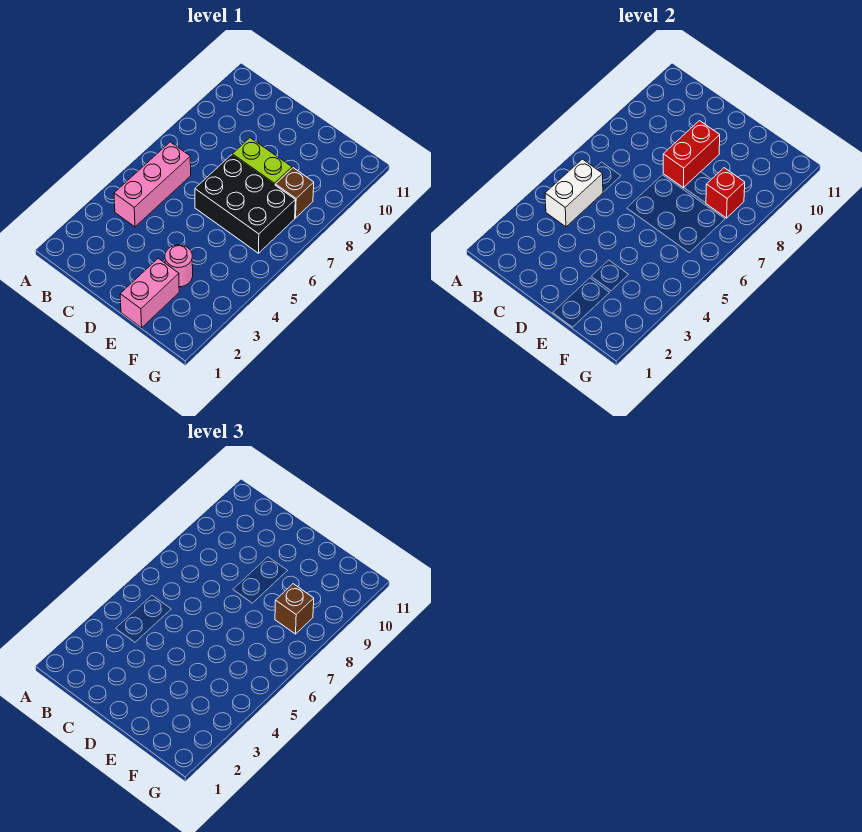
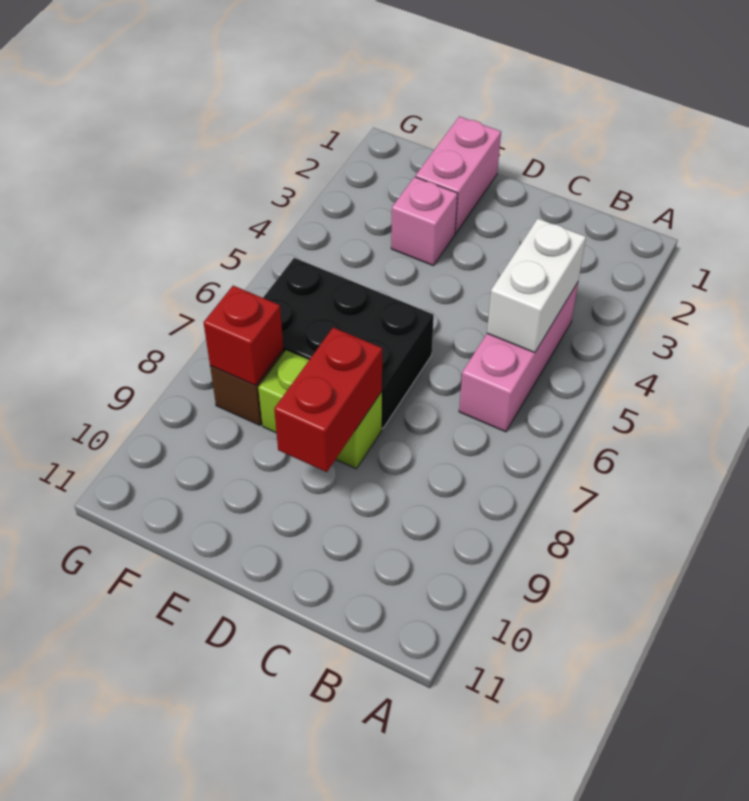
pink round brick E3 level 1 -> pink brick E3 level 1
brown brick F8 level 3 -> none

